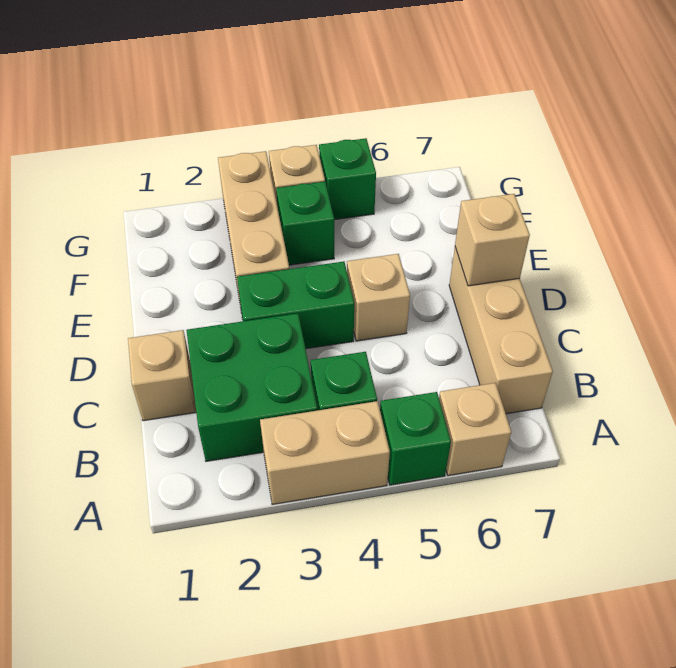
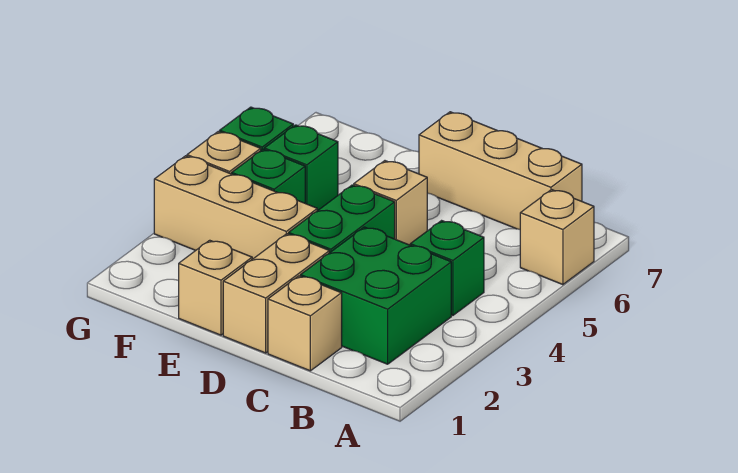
tan brick A3:A4 level 1 -> tan brick D1:D2 level 1
green brick A5 level 1 -> green brick F5 level 1
tan brick D7 level 2 -> tan brick E1 level 1

